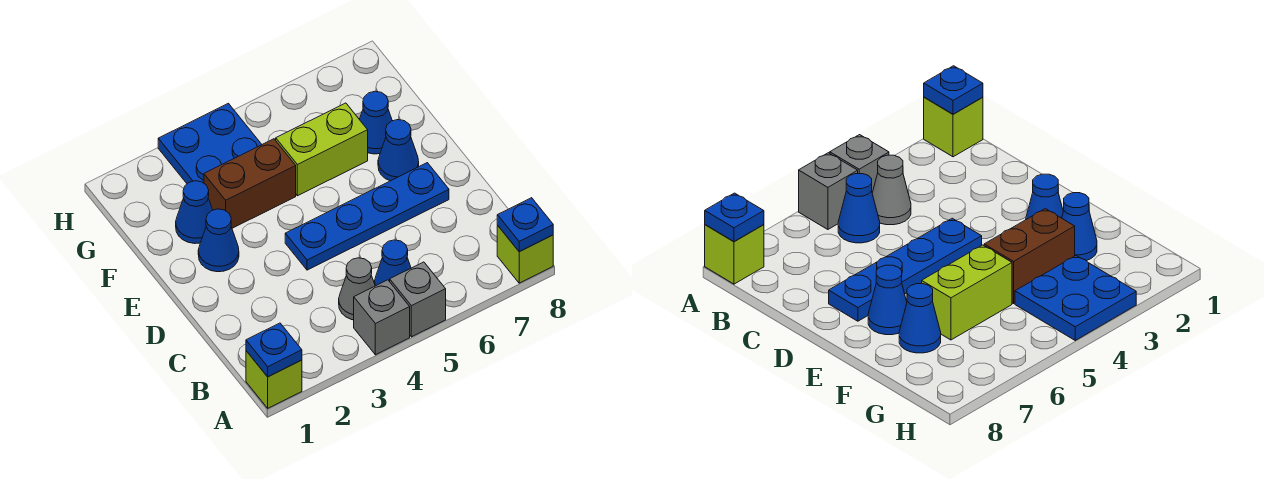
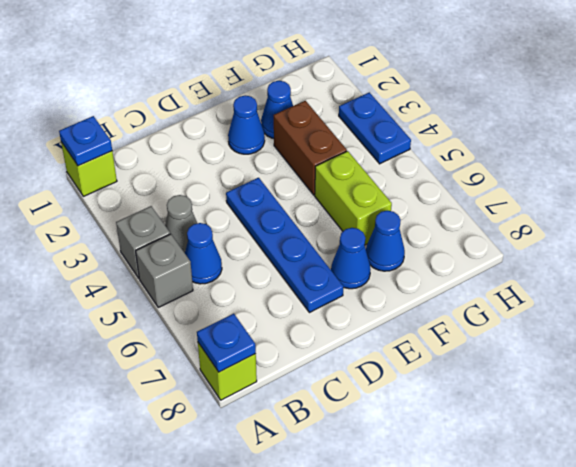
blue plate G3:H4 level 1 -> blue plate H3:H4 level 1

